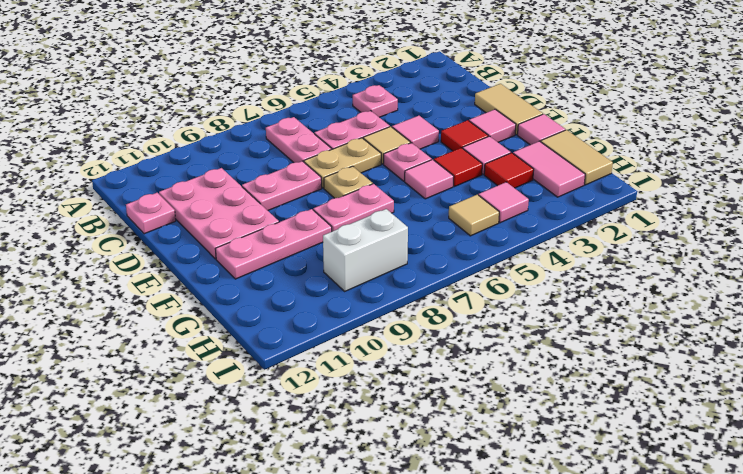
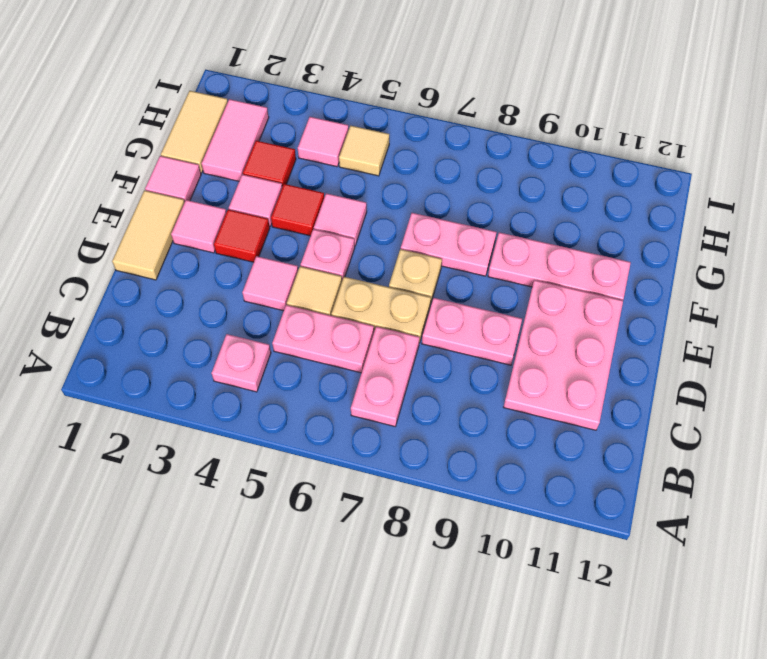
pink plate C12 level 1 -> none
white brick H8:H9 level 1 -> none

